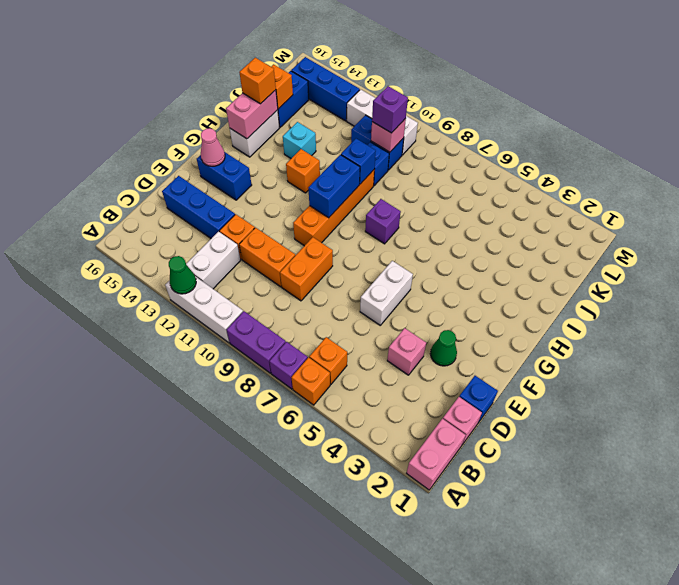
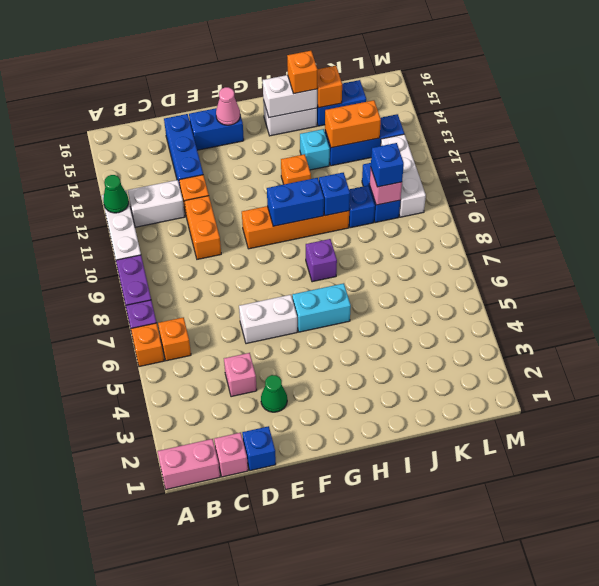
orange brick D9:E9 level 1 -> orange brick J13:K13 level 2
blue brick F14:F15 level 1 -> blue brick E15:F15 level 1
none -> cyan brick G6:H6 level 1
pink brick H15:I15 level 2 -> white brick H15:I15 level 2
purple brick K10 level 3 -> blue brick K10 level 3
blue brick L13:L15 level 1 -> blue brick J13:L13 level 1

